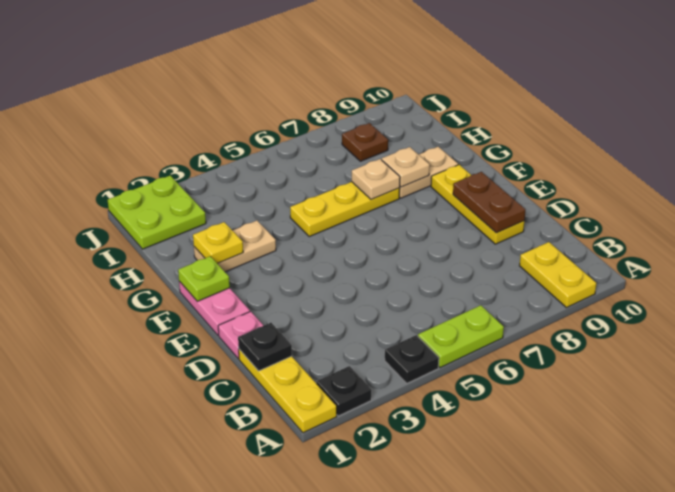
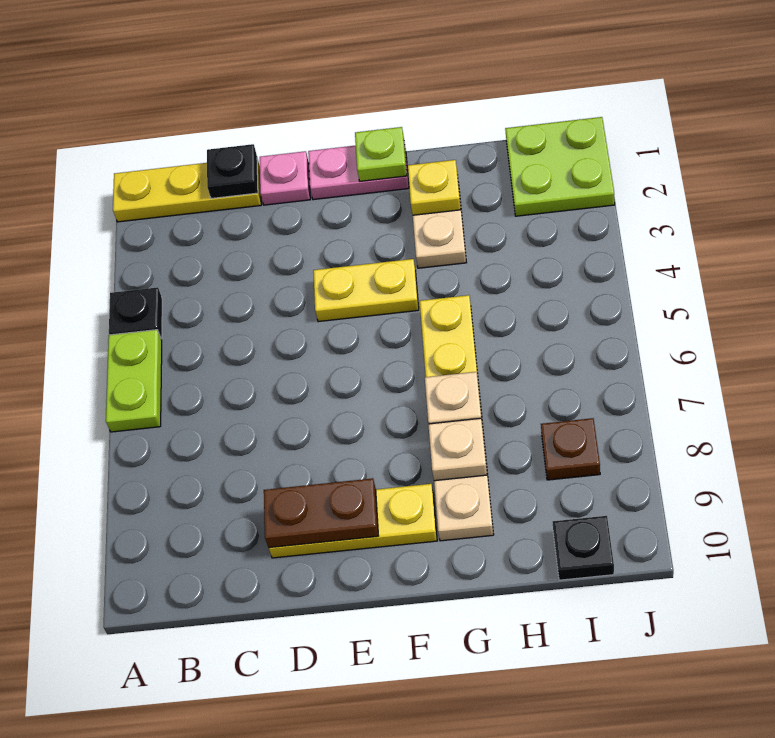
black plate A2 level 1 -> black plate I10 level 1
yellow plate A9:B9 level 1 -> yellow plate E4:F4 level 1

